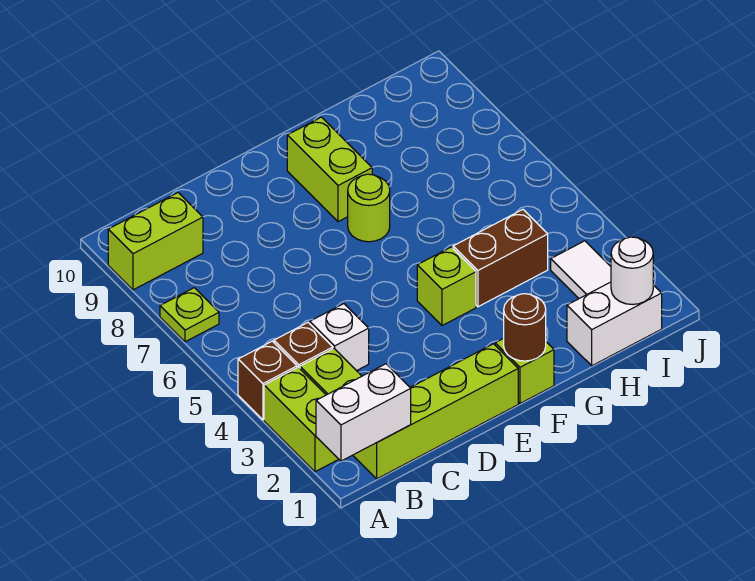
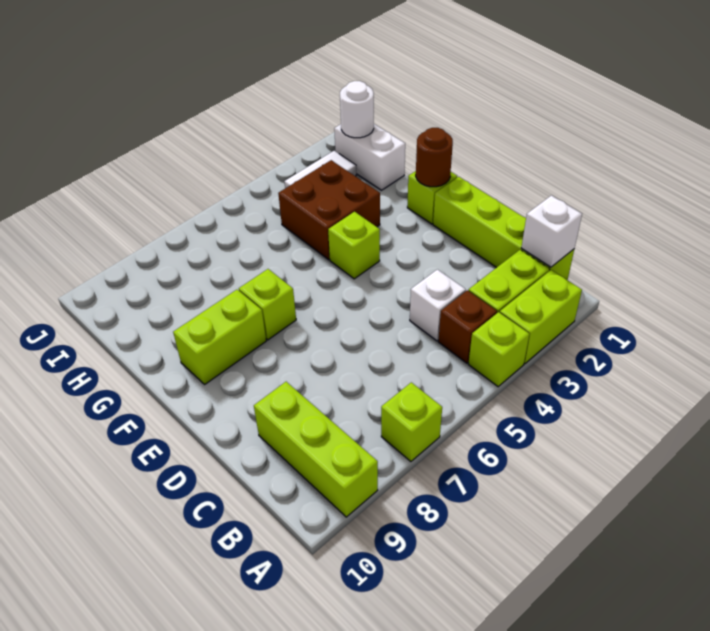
white brick A1:B1 level 2 -> white brick B1 level 2
brown brick A4 level 1 -> lime brick A4 level 1
lime plate A7 level 1 -> lime brick A7 level 1
lime brick A9:B9 level 1 -> lime brick A9:C9 level 1
lime round brick F7 level 1 -> lime brick F7 level 1
brown brick G4:H4 level 1 -> brown brick G3:H4 level 1

